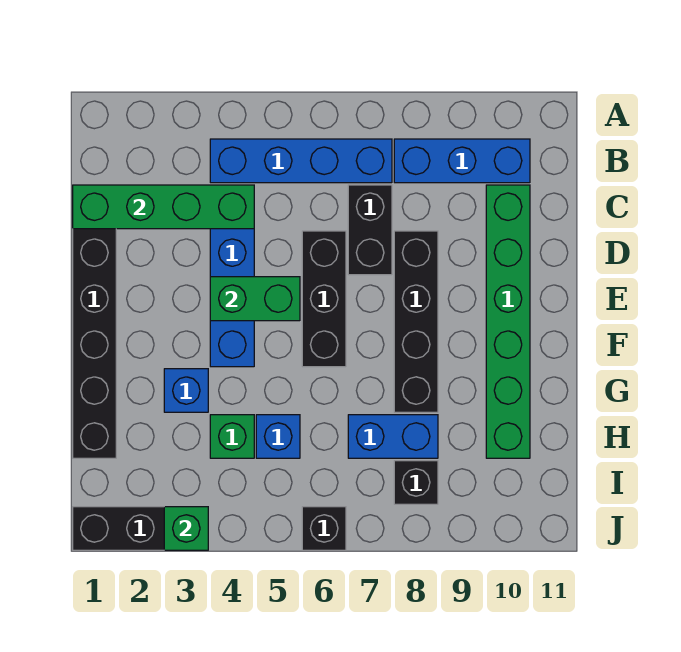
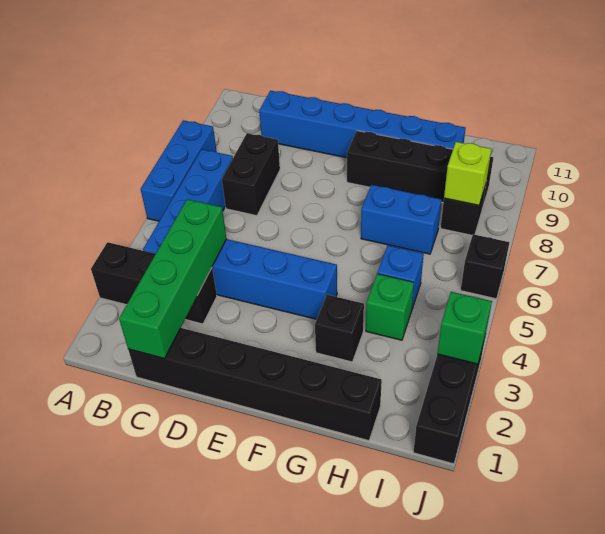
blue brick B8:B10 level 1 -> blue brick A6:A8 level 1
black brick C7:D7 level 1 -> black brick C7:C8 level 1
green brick C10:H10 level 1 -> blue brick C10:H10 level 1
black brick D6:F6 level 1 -> black brick A3:C3 level 1
black brick D8:G8 level 1 -> black brick F9:I9 level 1
green brick E4:E5 level 2 -> none
blue brick G3 level 1 -> black brick G3 level 1
blue brick H7:H8 level 1 -> blue brick G7:H7 level 1
none -> lime brick I8 level 2

